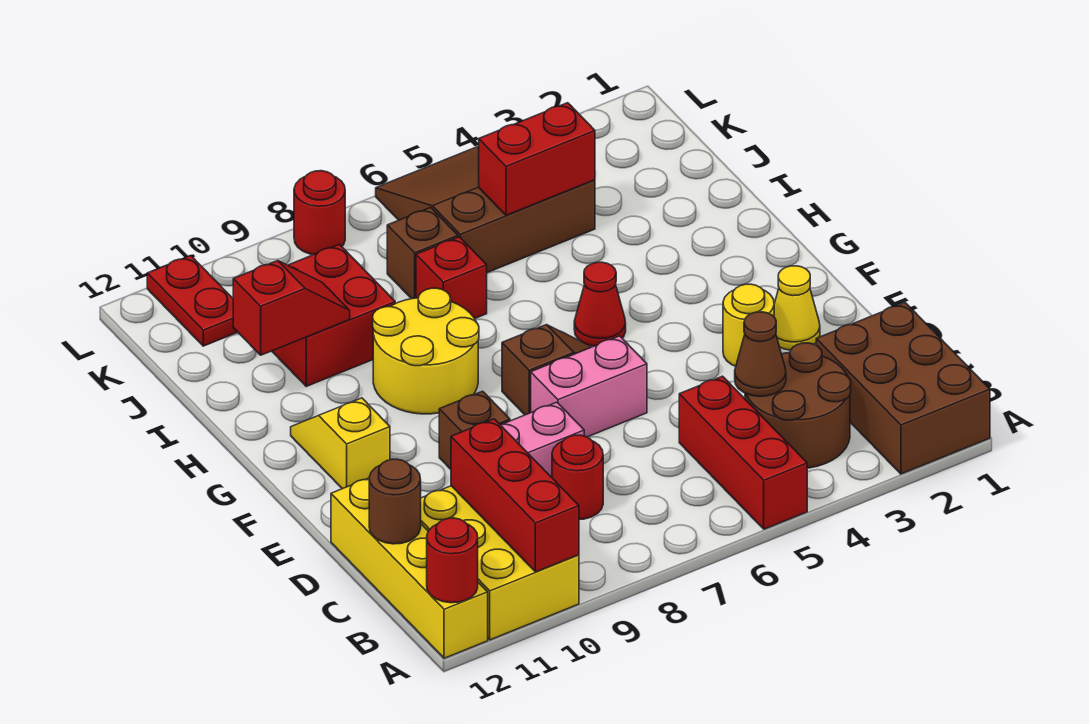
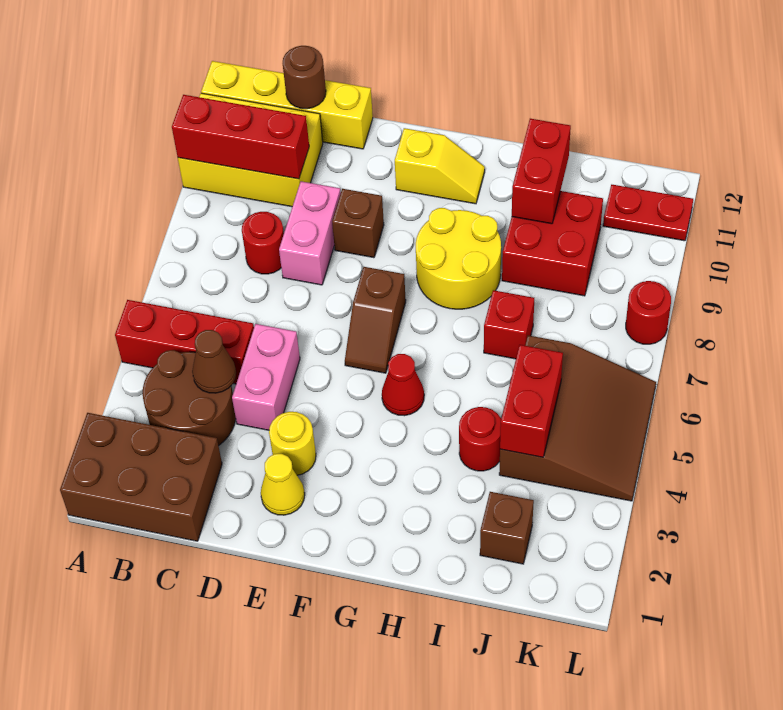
red round brick A12 level 2 -> red round brick I4 level 1
pink brick E6:E7 level 1 -> pink brick D4:D5 level 1
red slope I10:I11 level 2 top 11 -> red brick I10:I11 level 2
brown brick J7 level 1 -> brown brick J2 level 1

